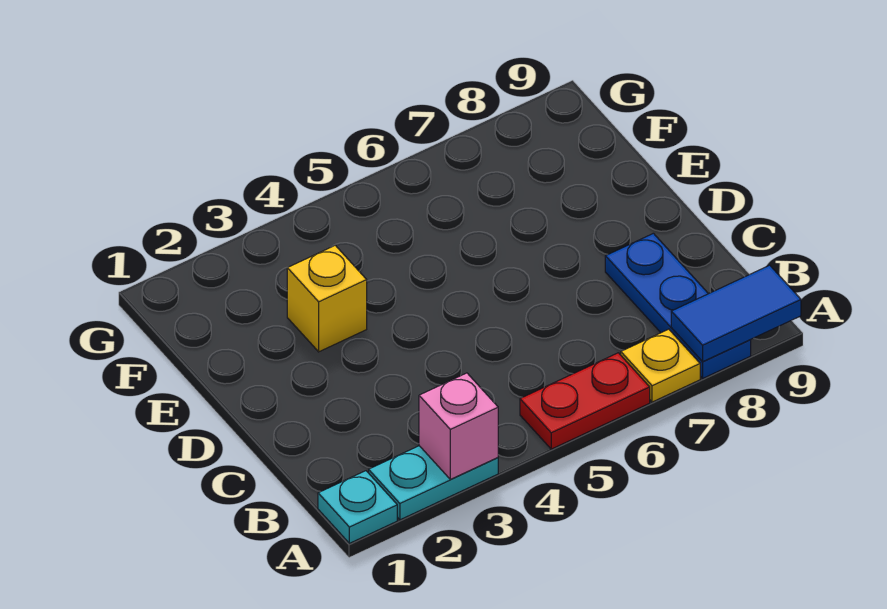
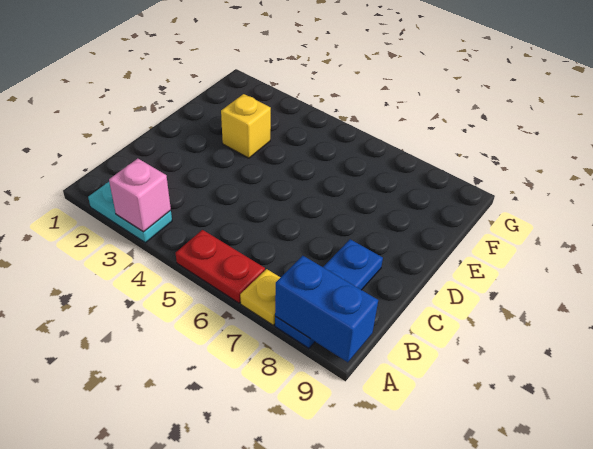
cyan plate A1 level 1 -> none
blue tile A8:A9 level 2 -> blue brick A8:A9 level 2

